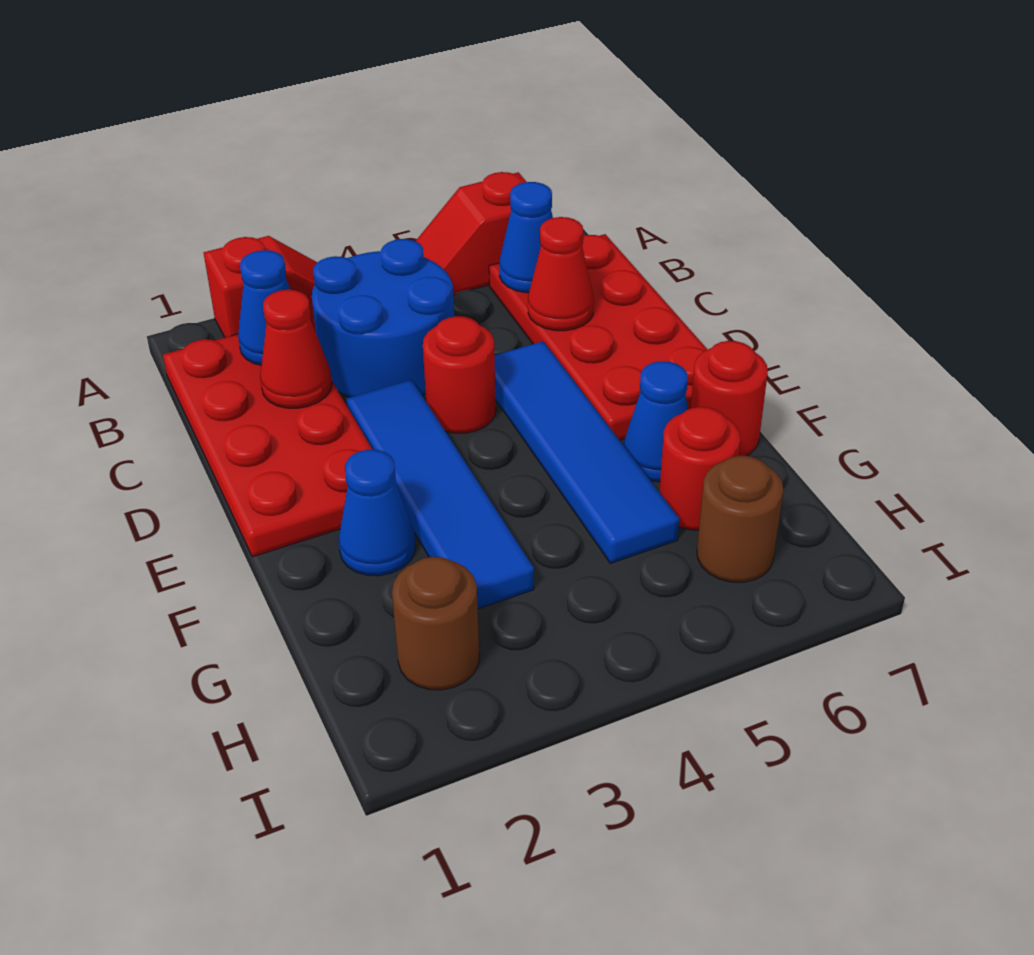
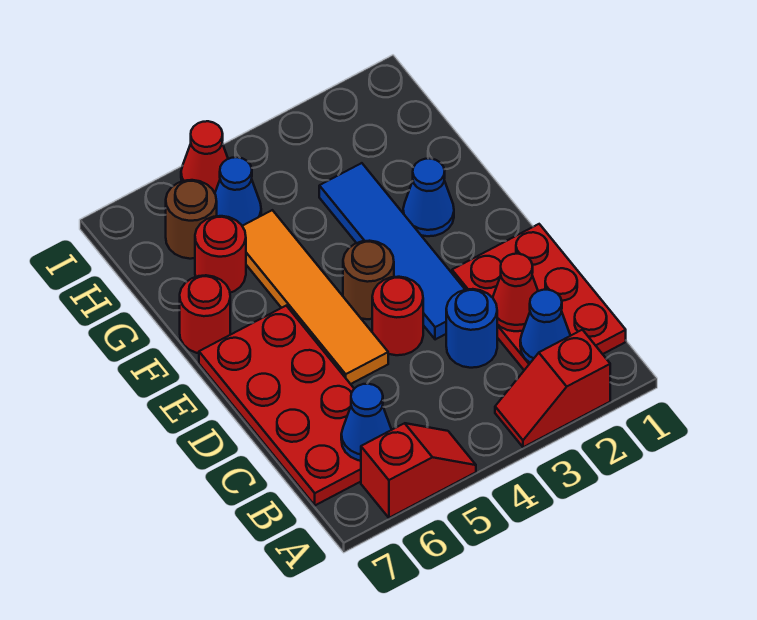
red plate B1:E2 level 1 -> red plate B1:D2 level 1
blue round brick B3:C4 level 1 -> blue round brick C3 level 1
red cone C6 level 2 -> red cone I5 level 1
blue tile D5:G5 level 1 -> orange tile D5:G5 level 1
blue cone F6 level 1 -> blue cone H5 level 1
brown round brick H2 level 1 -> brown round brick E4 level 1

